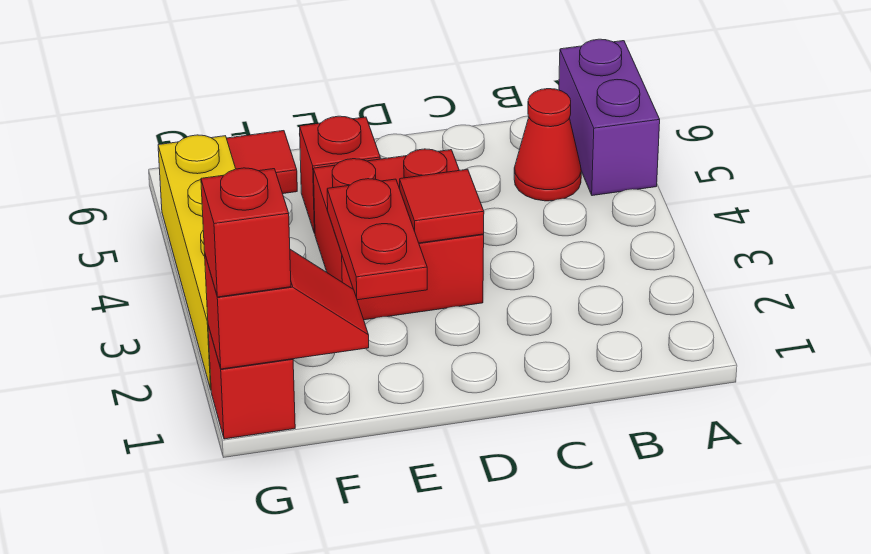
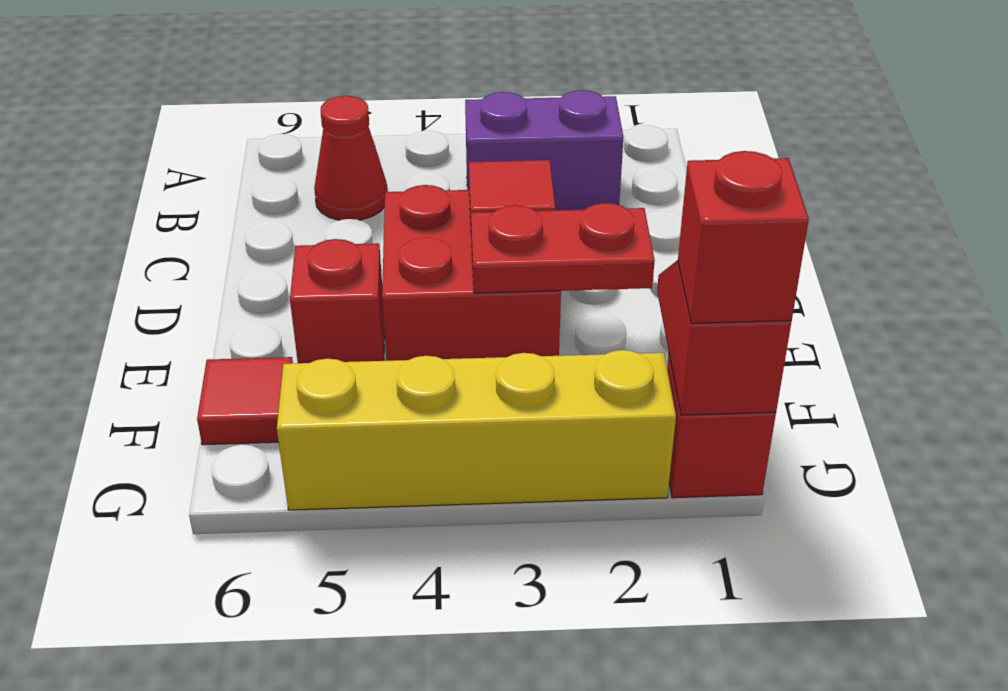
purple brick A5:A6 level 1 -> purple brick B2:B3 level 1

